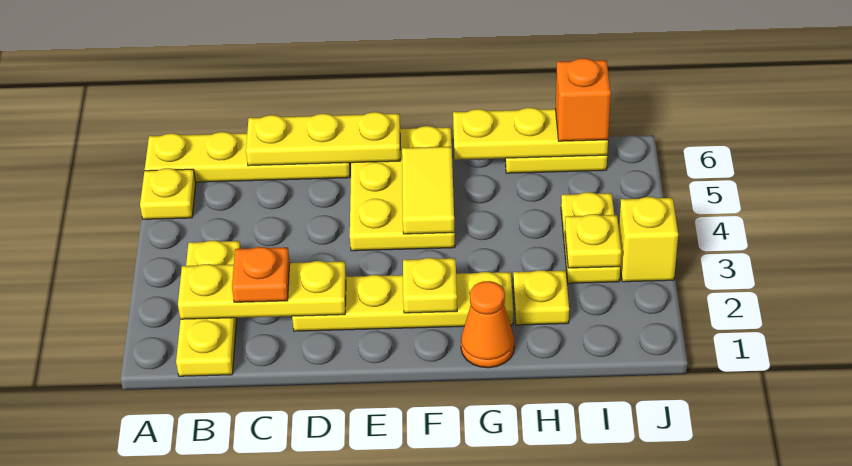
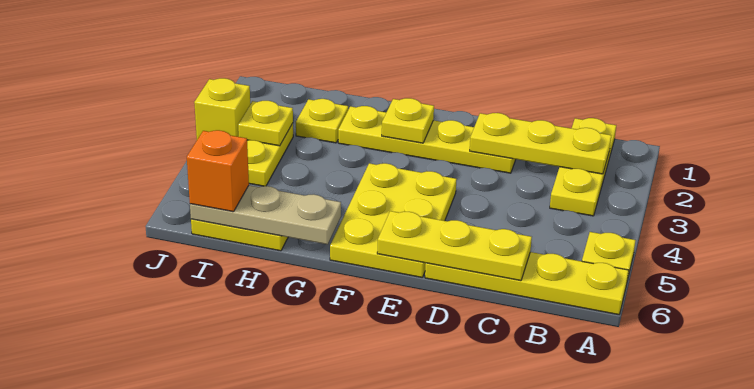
orange plate C2 level 3 -> none
yellow tile F4:F5 level 2 -> none
orange cone G1 level 1 -> none
yellow plate G6:I6 level 2 -> tan plate G6:I6 level 2

